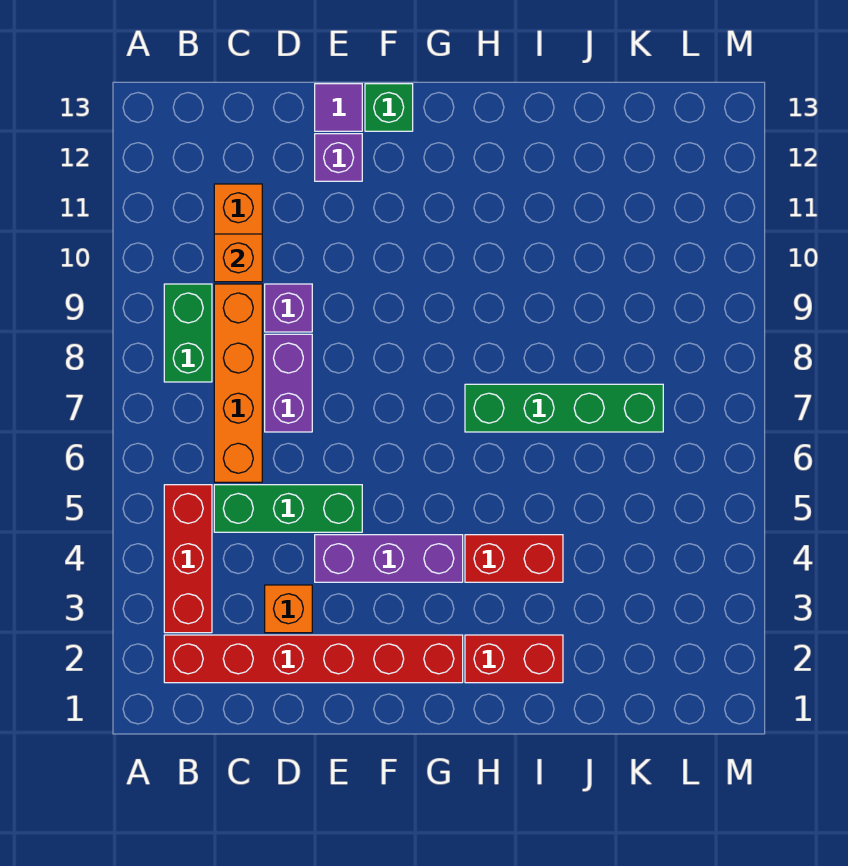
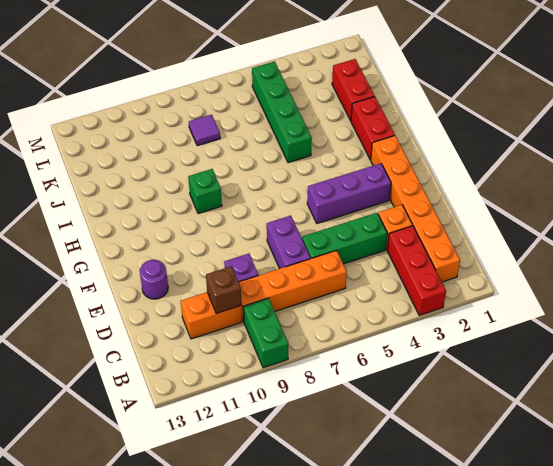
red brick B2:G2 level 1 -> orange brick B2:G2 level 1
red brick B3:B5 level 1 -> red brick A3:C3 level 1
green brick B8:B9 level 1 -> green brick A9:B9 level 1
green brick C5:E5 level 1 -> green brick D4:D6 level 1
orange brick C10 level 2 -> brown brick C10 level 2
purple brick D7:D8 level 1 -> purple brick D7:E7 level 1
purple brick E4:G4 level 1 -> purple brick F3:F5 level 1
purple brick E12 level 1 -> purple round brick E12 level 1
purple tile E13 level 1 -> purple tile K8 level 1
green brick F13 level 1 -> green brick H9 level 1
red brick H4:I4 level 1 -> red brick J2:K2 level 1
green brick H7:K7 level 1 -> green brick I5:L5 level 1

